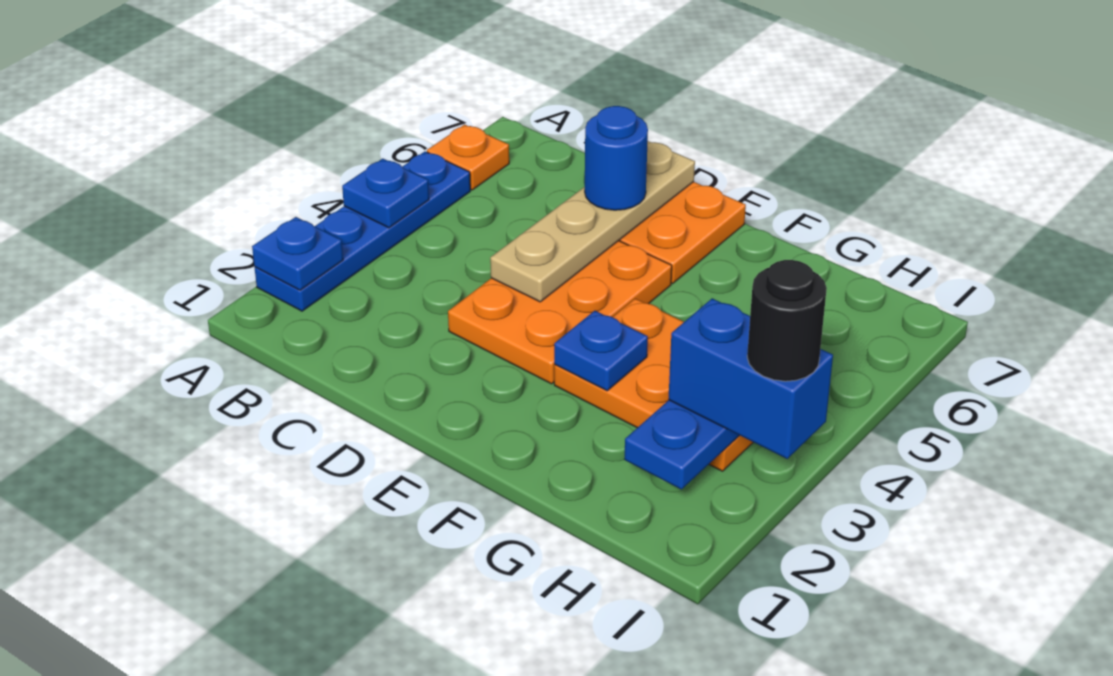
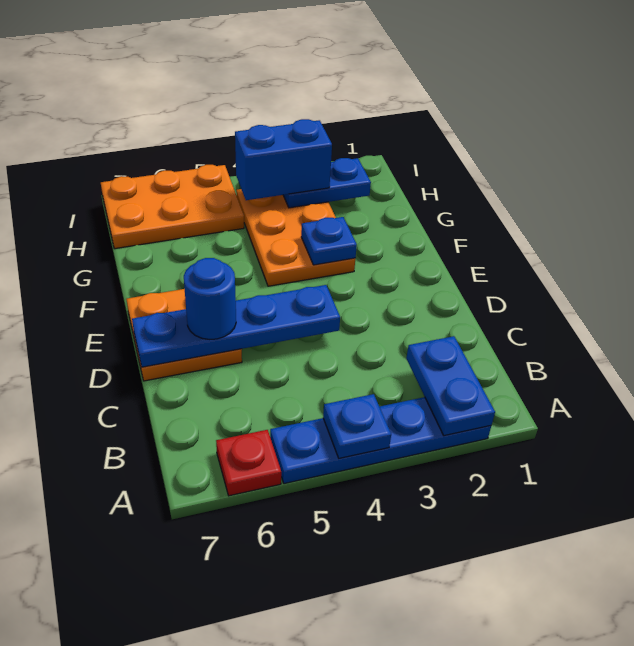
blue plate A2 level 2 -> blue plate A2:B2 level 2
orange plate A6 level 1 -> red plate A6 level 1
orange plate D3:E5 level 1 -> orange plate H5:I7 level 1
tan plate D4:D7 level 2 -> blue plate D4:D7 level 2
blue brick H3:I3 level 3 -> blue brick H3:H4 level 3
black round brick I3 level 4 -> none

